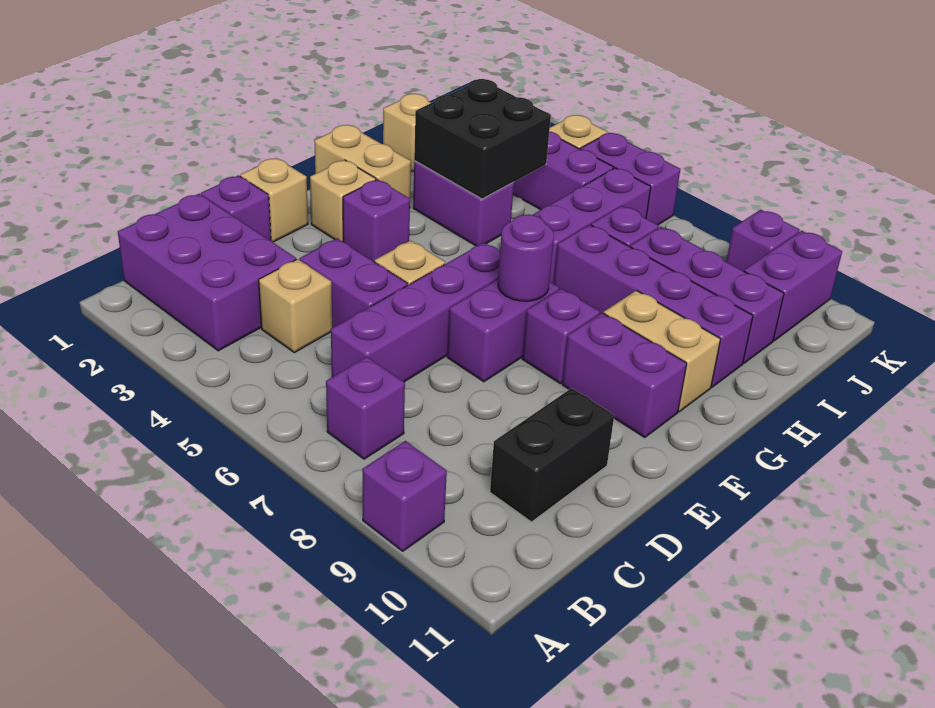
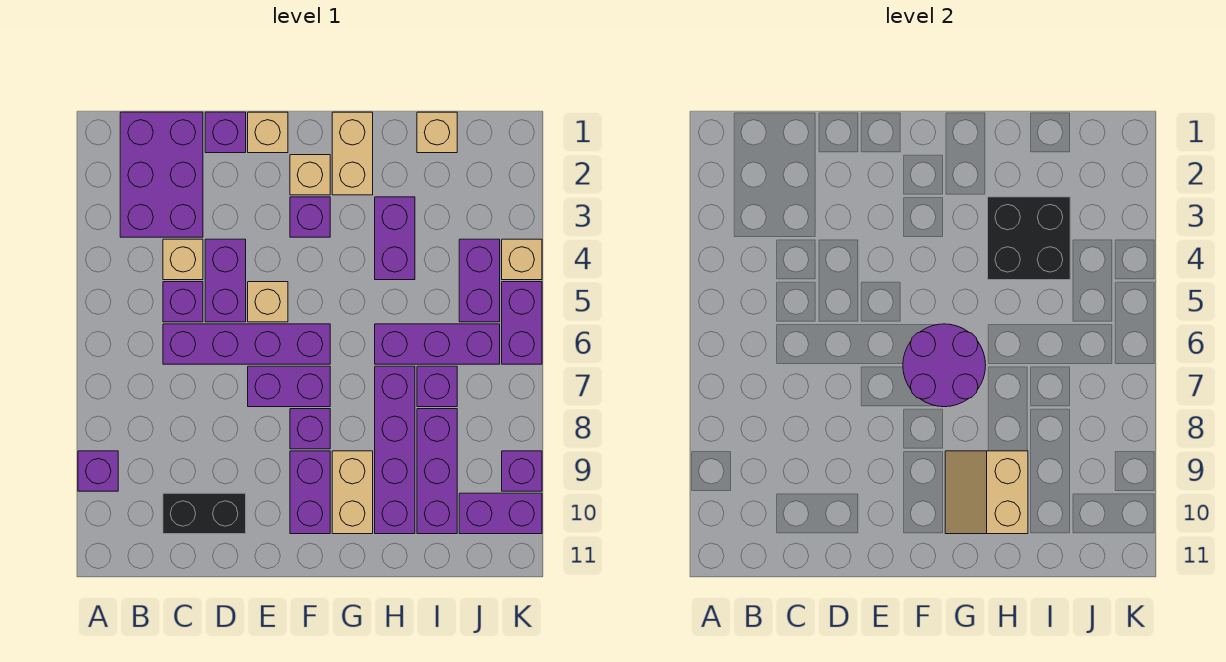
purple brick B7 level 1 -> purple brick C5 level 1
purple round brick F7 level 2 -> purple round brick F6:G7 level 2
none -> tan slope G9:H10 level 2 top H

